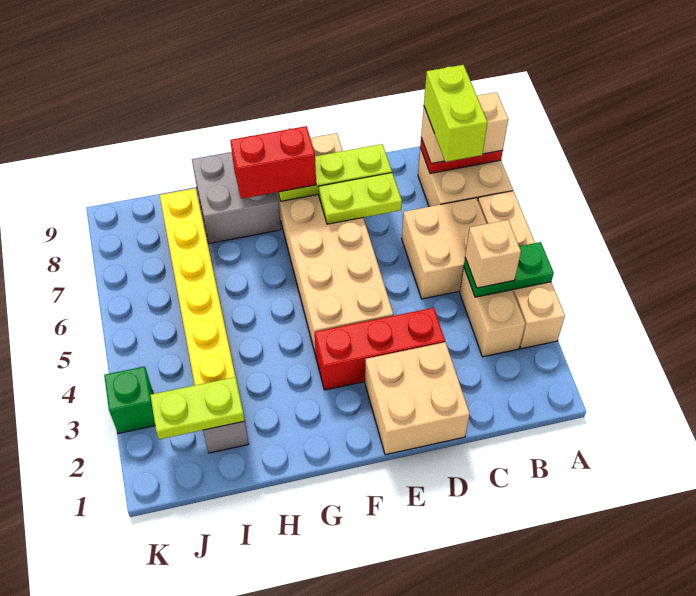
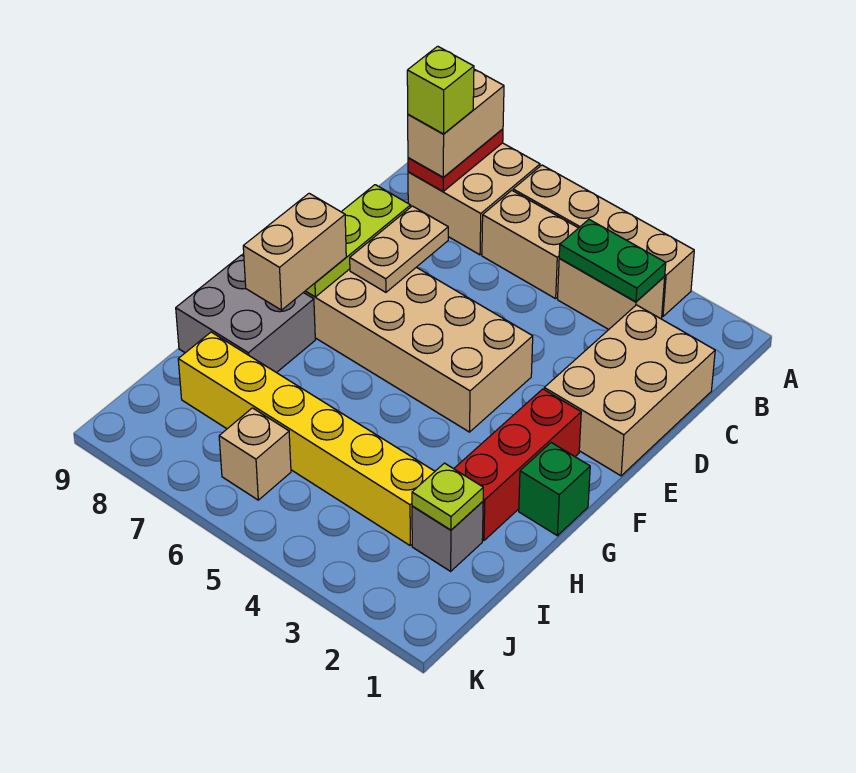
green plate A4:B4 level 2 -> green plate B3:B4 level 2
tan brick B4 level 3 -> tan brick J6 level 1
tan brick B5:C6 level 1 -> tan brick B5:B6 level 1
lime brick B7:B8 level 4 -> lime brick B8 level 4
tan brick D1:E2 level 1 -> tan brick C1:E2 level 1
red brick D3:F3 level 1 -> red brick F2:H2 level 1
lime plate D7:E7 level 2 -> tan plate D7:E7 level 2
red brick F8:G8 level 3 -> tan brick F8:G8 level 3
lime plate I2:J2 level 2 -> lime plate I2 level 2
green brick K3 level 1 -> green brick G1 level 1

